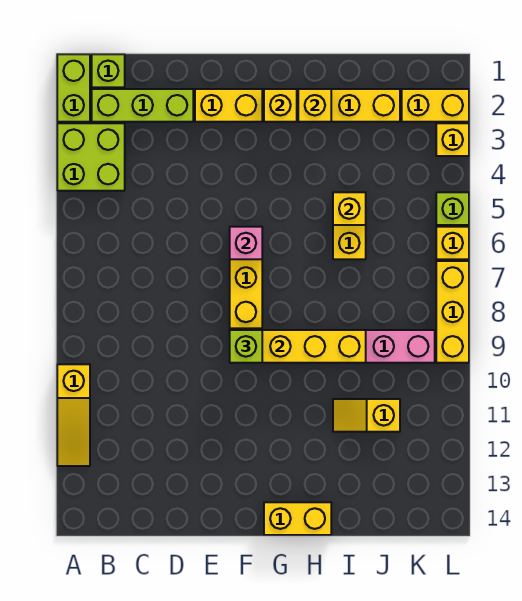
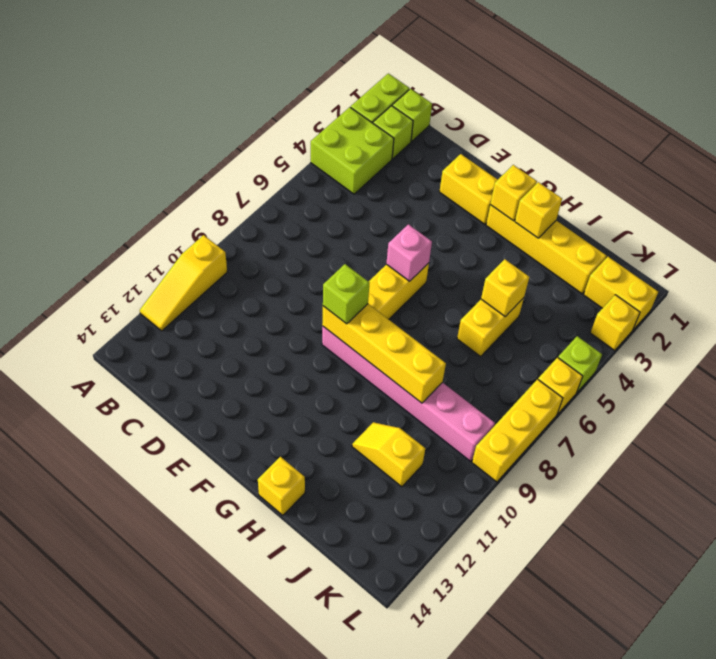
lime brick B2:D2 level 1 -> lime brick B2 level 1
yellow brick G14:H14 level 1 -> yellow brick H14 level 1

